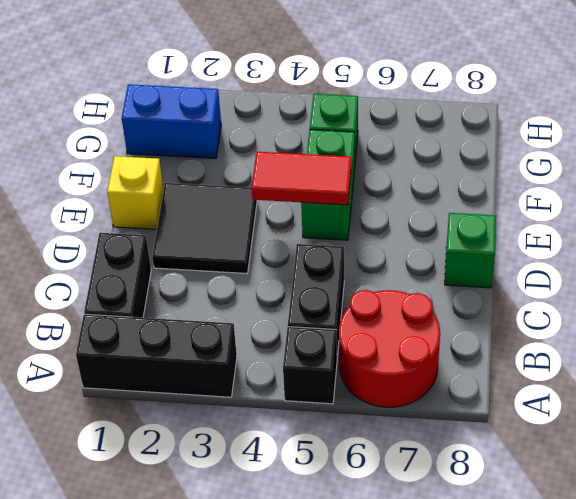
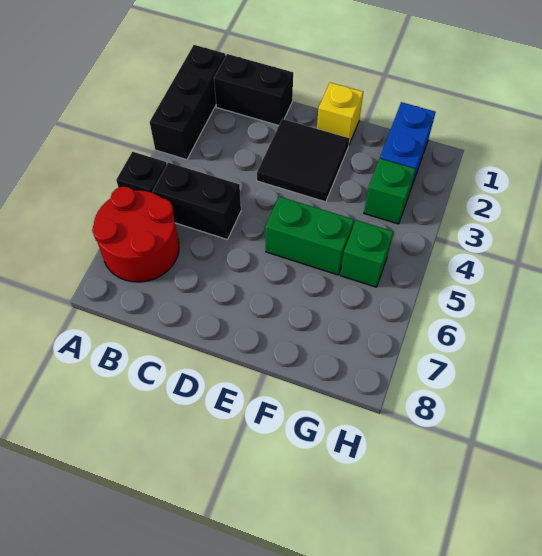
green brick D8 level 1 -> green brick G3 level 1
red tile E4:E5 level 2 -> none

